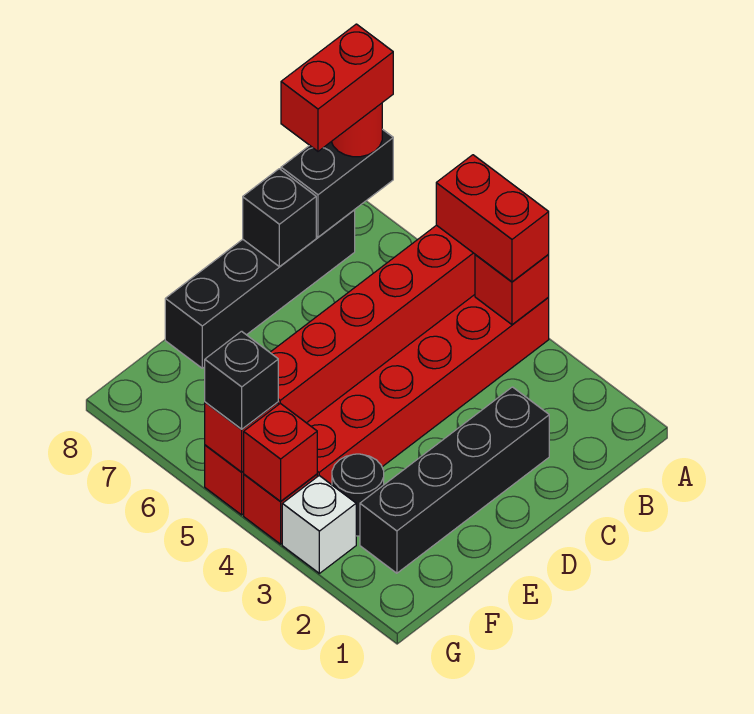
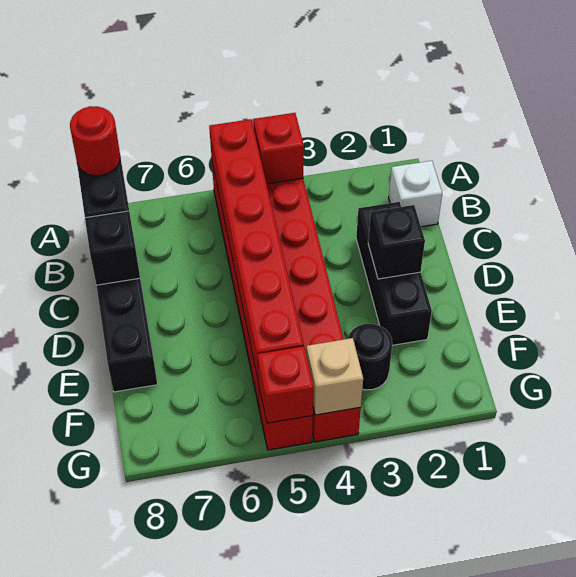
red brick A4:A5 level 3 -> none
red brick A8:B8 level 4 -> none
black brick C2:F2 level 1 -> black brick C2:E2 level 1
white brick G3 level 1 -> white brick B1 level 1
red brick G4 level 2 -> tan brick G4 level 2
black brick G5 level 3 -> black brick D2 level 2

